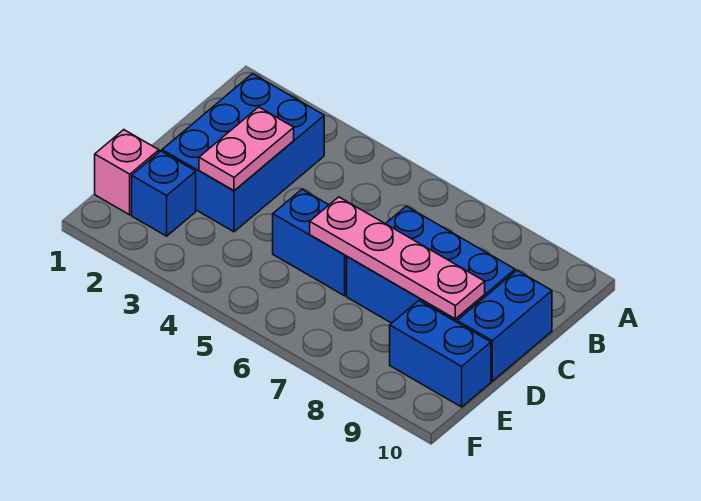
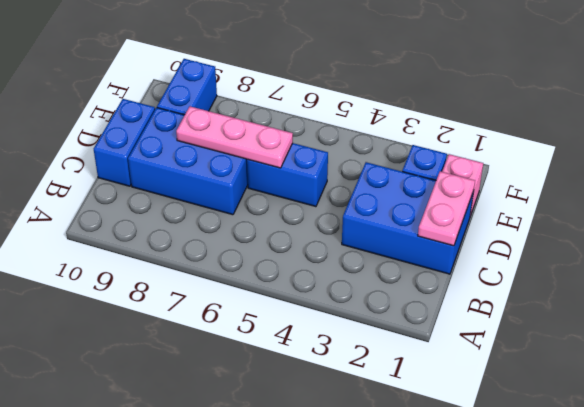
blue brick B2:D3 level 1 -> blue brick C1:D3 level 1
pink plate C3:D3 level 2 -> pink plate C1:D1 level 2
pink plate D6:D9 level 2 -> pink plate D6:D8 level 2
blue brick E9:E10 level 1 -> blue brick E9:F9 level 1

